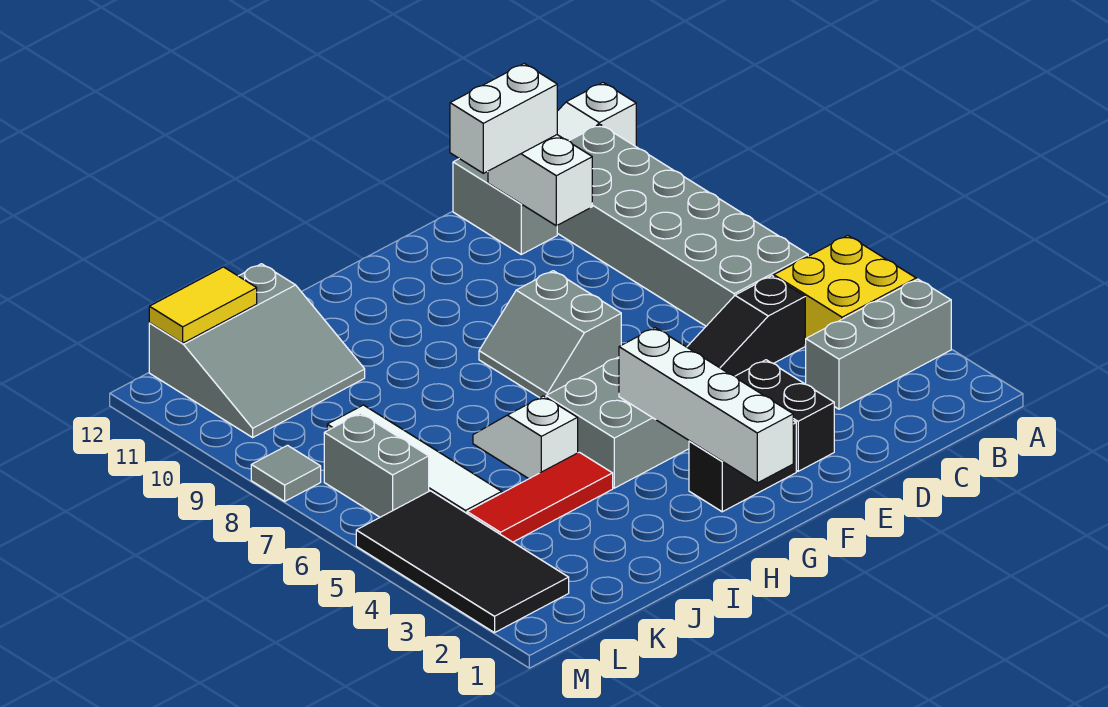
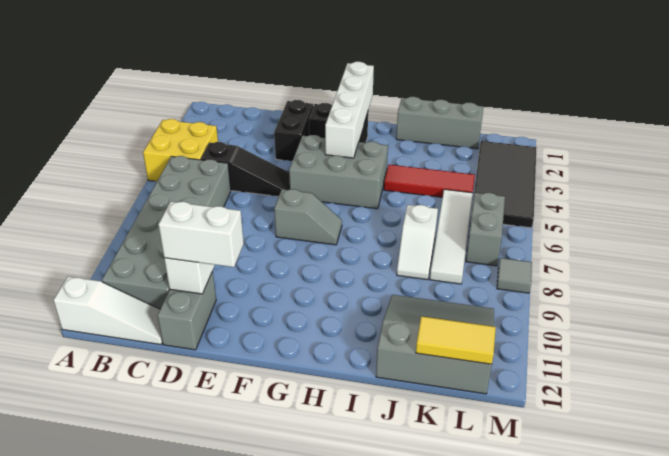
grey brick A3:C3 level 1 -> grey brick I1:K1 level 1
grey slope F7:G8 level 1 top F -> grey slope F7:G7 level 1 top F
white slope I5:I6 level 1 top 5 -> white slope J7:J8 level 1 top 7

